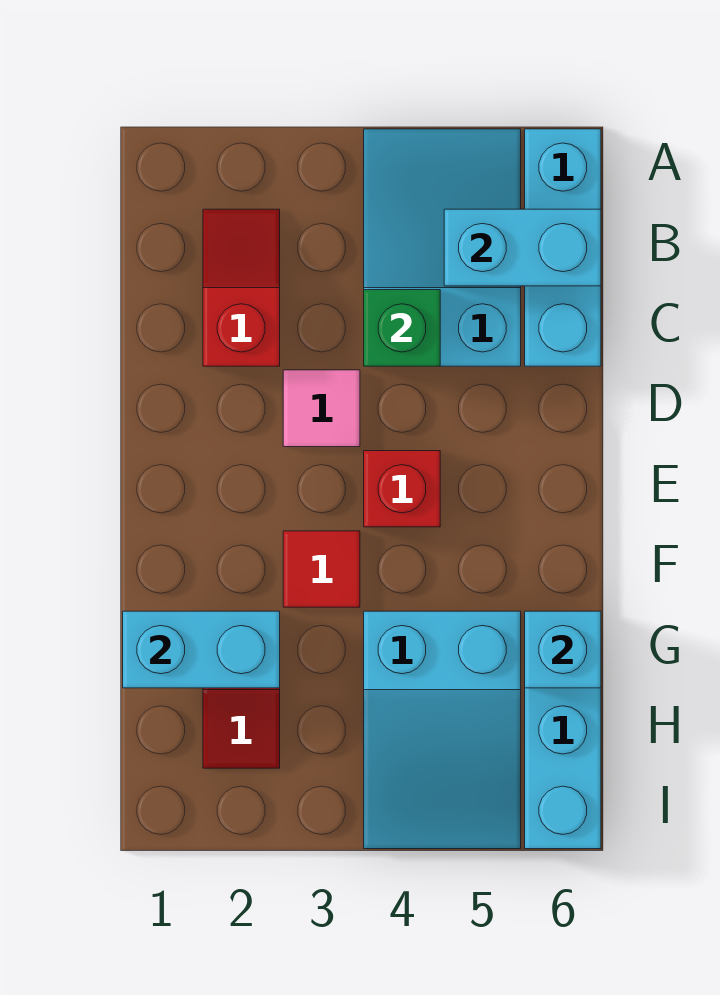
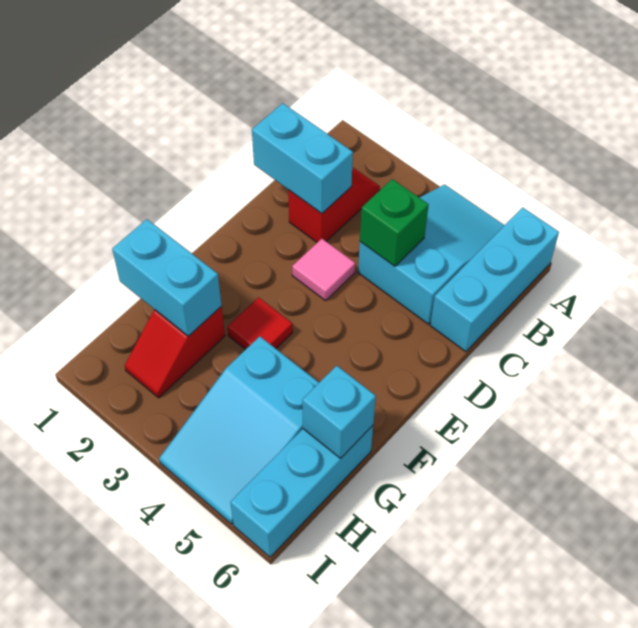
cyan brick B5:B6 level 2 -> cyan brick C1:C2 level 2
red brick E4 level 1 -> none

